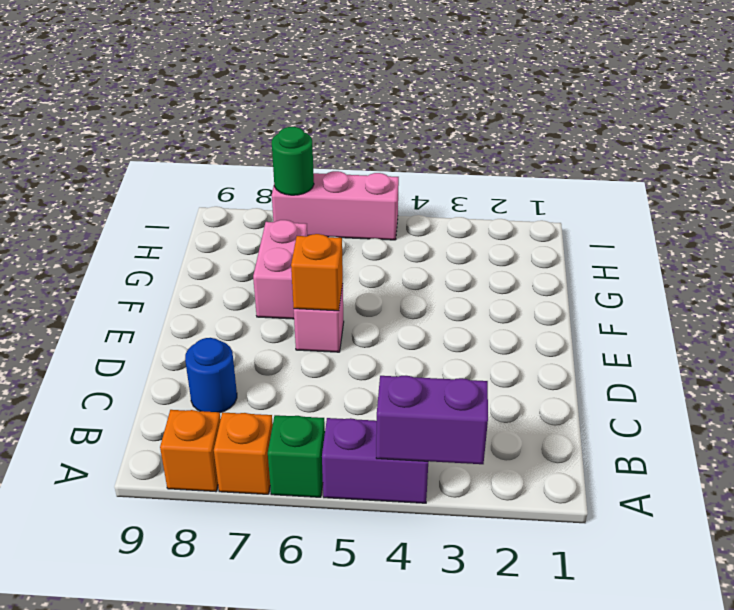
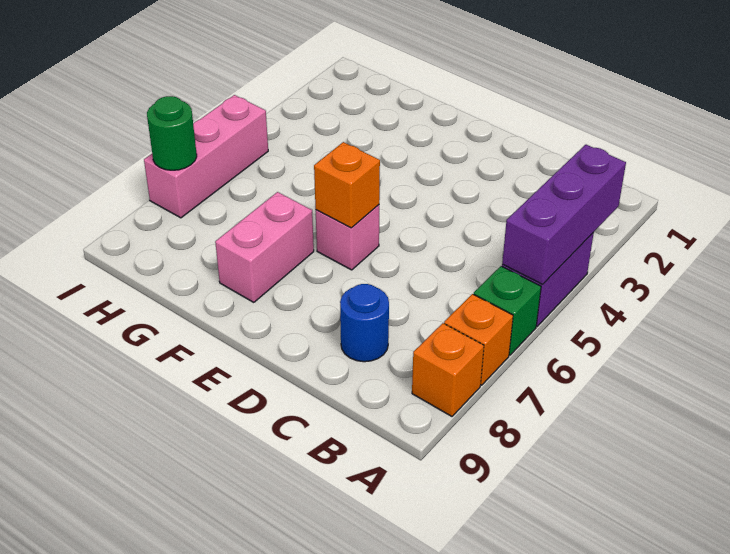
purple brick A3:A4 level 2 -> purple brick A3:A5 level 2
pink brick F7:G7 level 1 -> pink brick F7:F8 level 1

